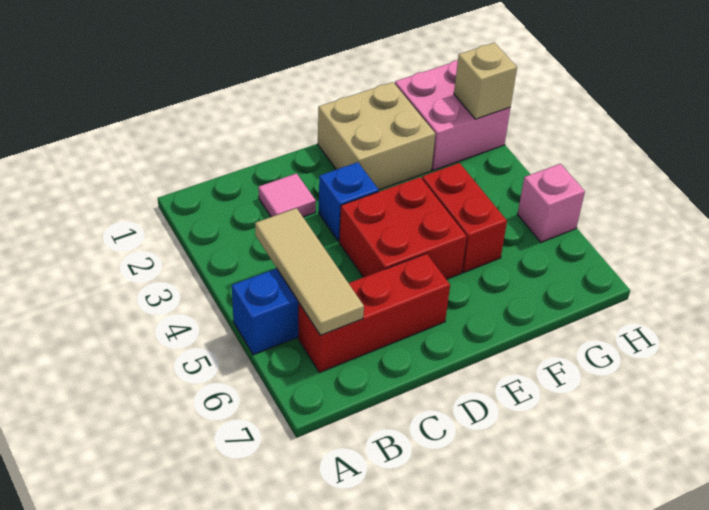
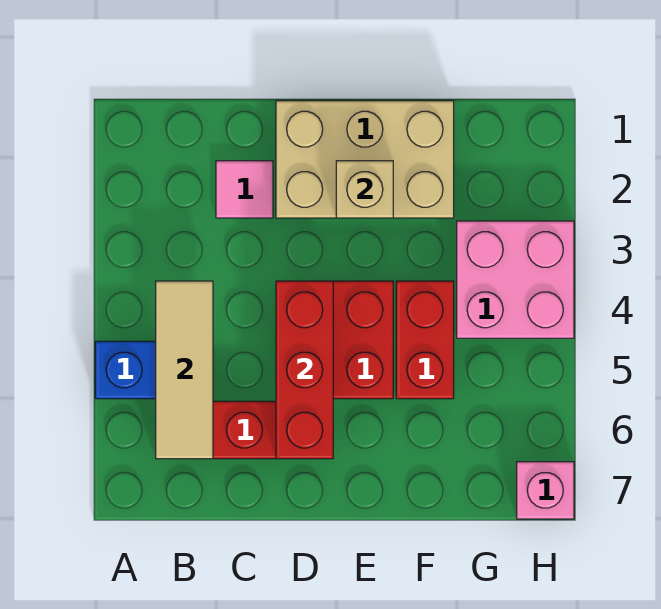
blue brick D3 level 1 -> none
none -> red brick D4:D6 level 2
tan brick E1:F2 level 1 -> tan brick D1:F2 level 1
pink brick G1:H2 level 1 -> pink brick G3:H4 level 1
tan brick H2 level 2 -> tan brick E2 level 2
pink brick H5 level 1 -> pink brick H7 level 1

